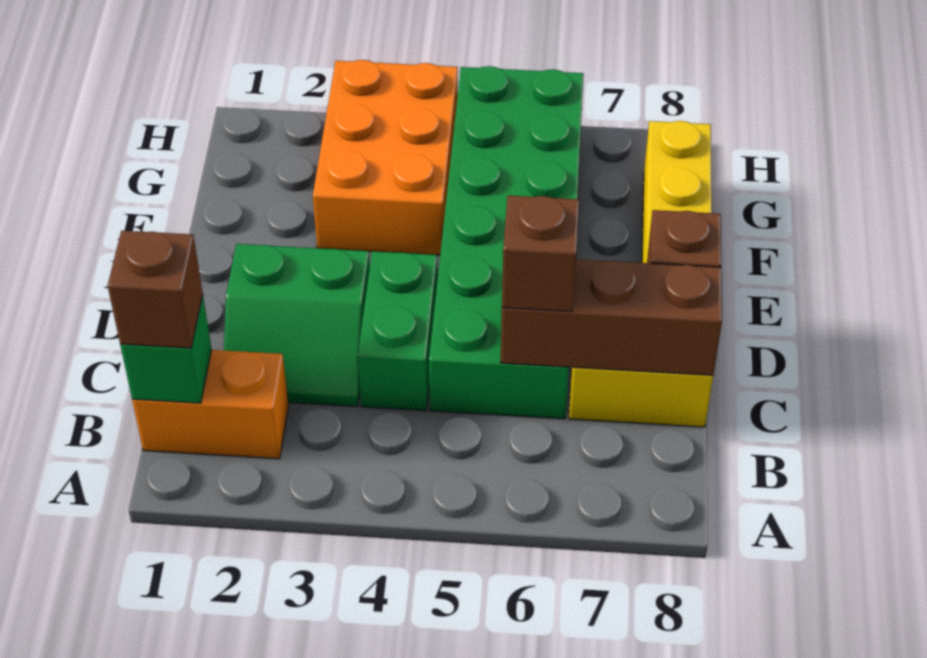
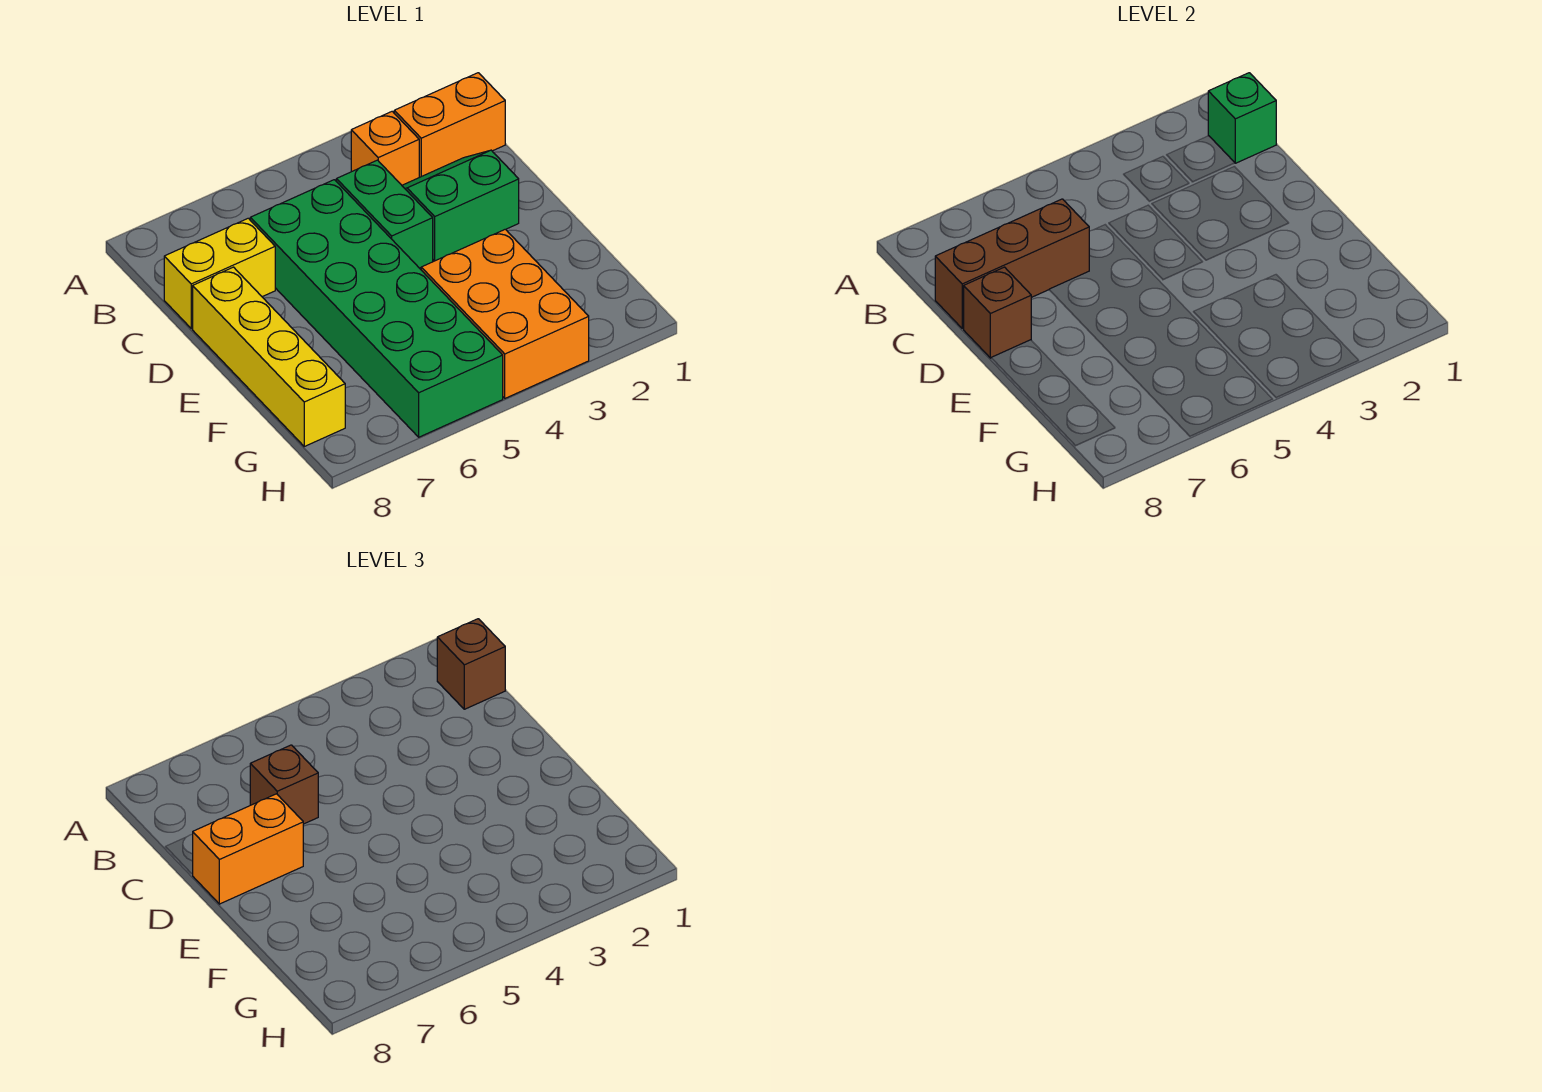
none -> orange brick B3 level 1
none -> orange brick D7:D8 level 3

